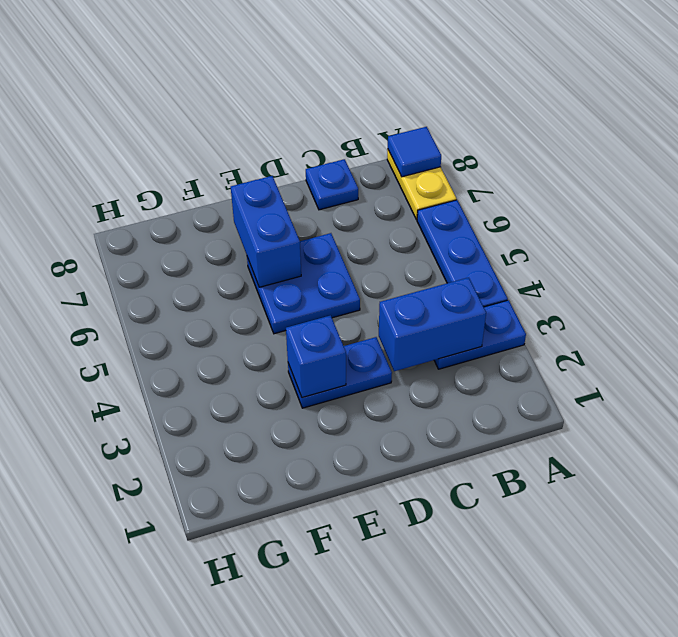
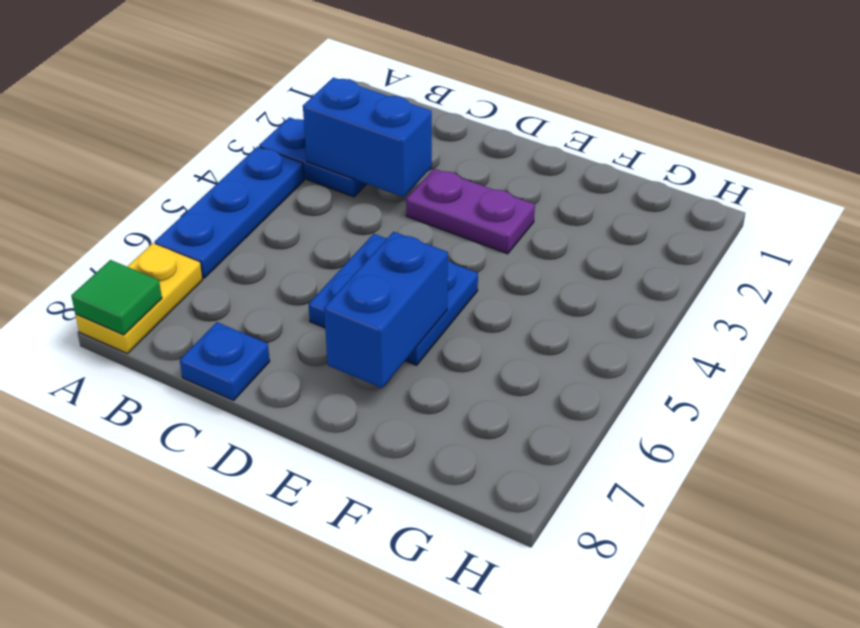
blue tile A8 level 2 -> green tile A8 level 2
blue plate D3:E3 level 1 -> purple plate D3:E3 level 1
blue brick E3 level 2 -> none

